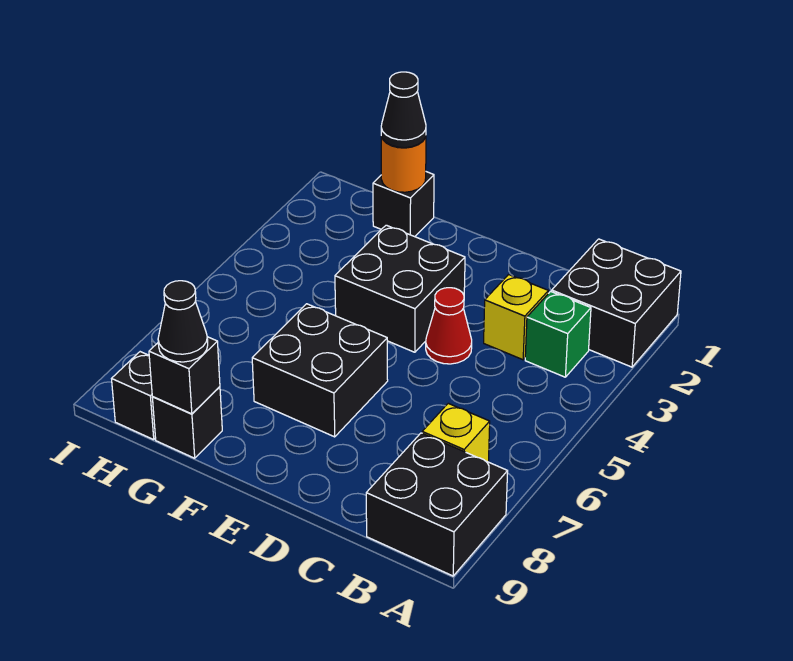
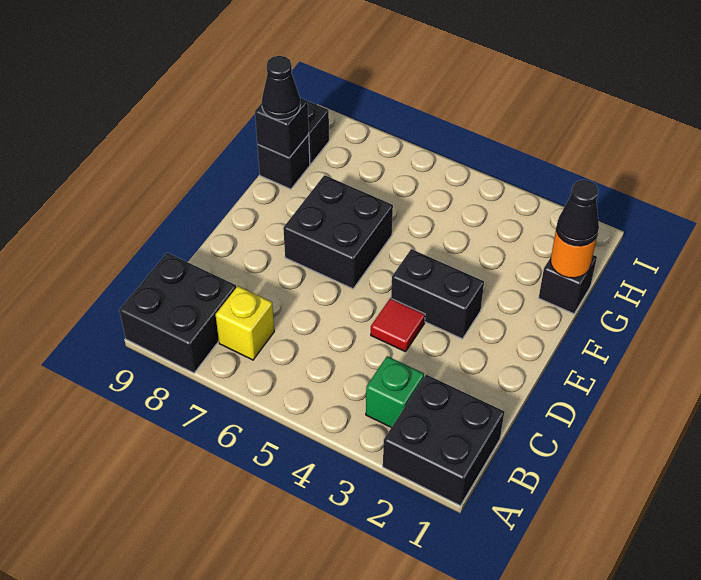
yellow brick C3 level 1 -> none
red cone D4 level 1 -> red tile D4 level 1
black brick E3:F4 level 1 -> black brick E3:E4 level 1

